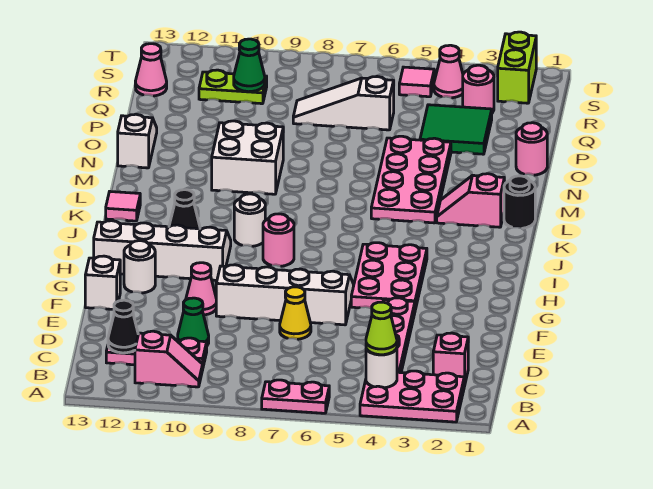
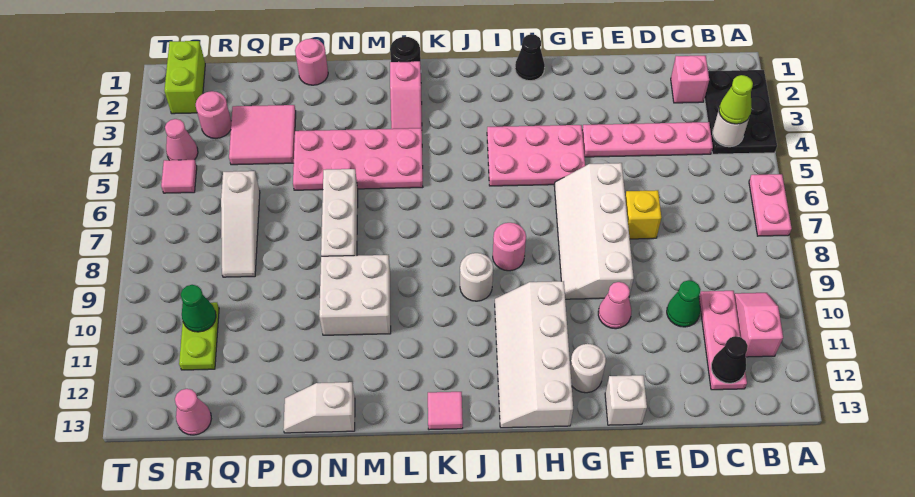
pink plate A2:B4 level 1 -> black plate A2:B4 level 1
yellow cone E7 level 1 -> yellow brick E7 level 1
black cone J11 level 1 -> black cone H1 level 1
none -> white brick N6:N8 level 1
green tile P3:Q4 level 1 -> pink tile P3:Q4 level 1
lime brick S2:T2 level 1 -> lime brick S1:S2 level 1

